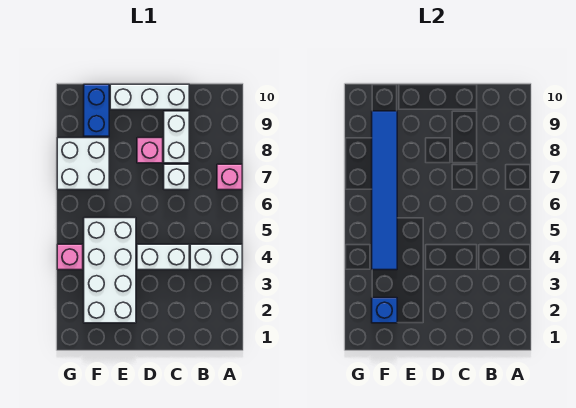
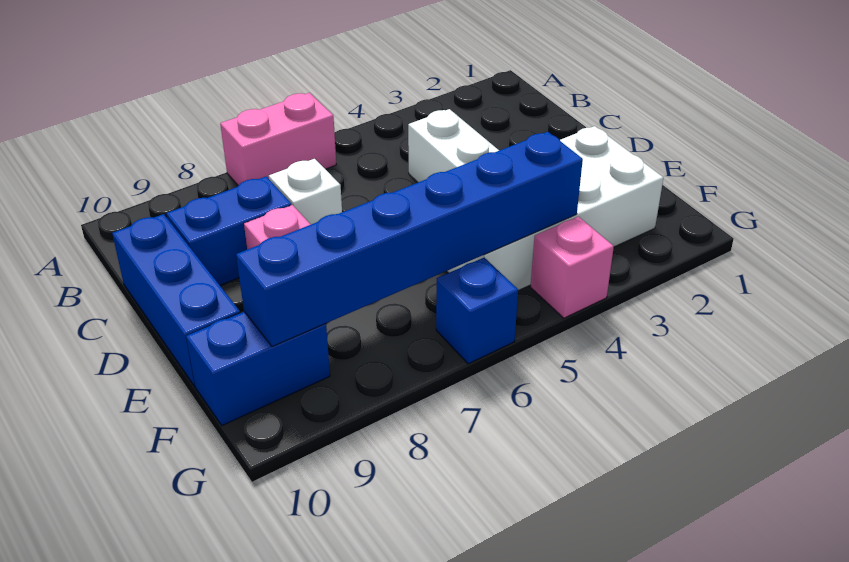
white brick A4:B4 level 1 -> none
pink brick A7 level 1 -> pink brick A6:A7 level 1
white brick C8:C9 level 1 -> blue brick C8:C9 level 1
white brick C10:E10 level 1 -> blue brick C10:E10 level 1
blue brick F2 level 2 -> blue brick G6 level 1
blue tile F4:F9 level 2 -> blue brick F4:F9 level 2
white brick F7:G8 level 1 -> none

